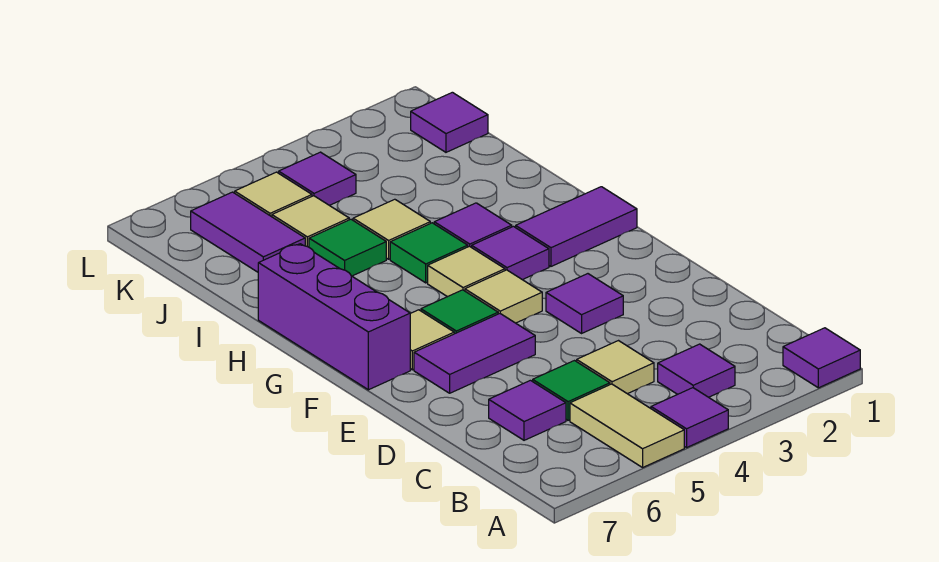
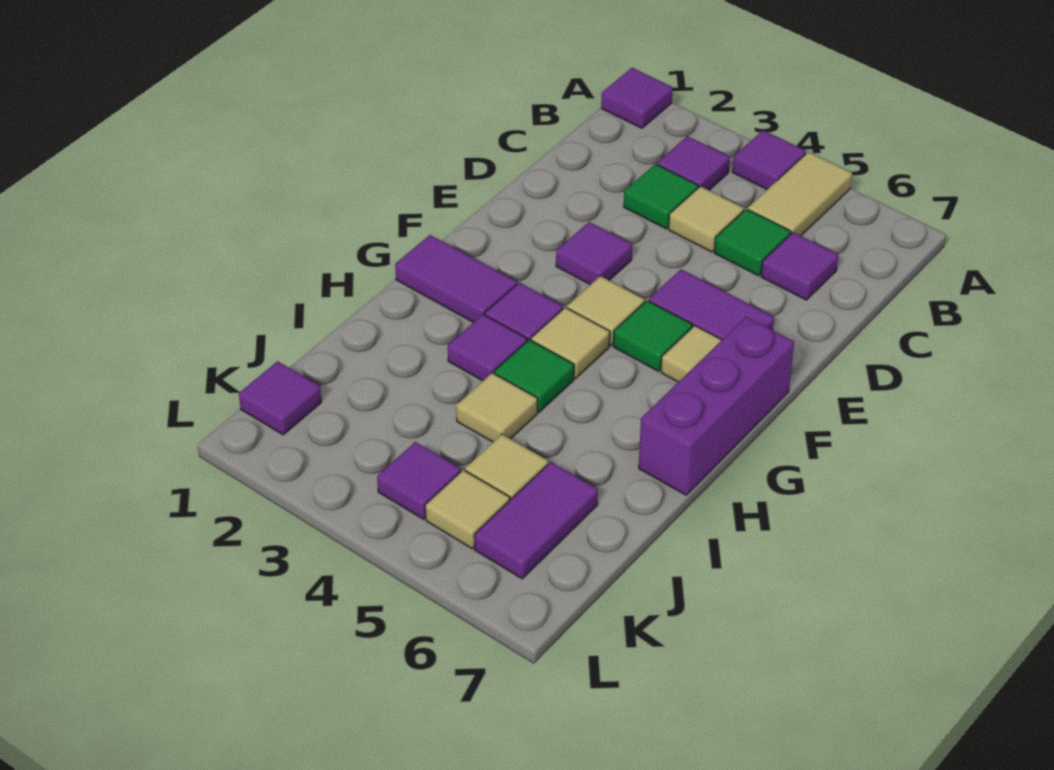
green tile I5 level 1 -> green tile C3 level 1

